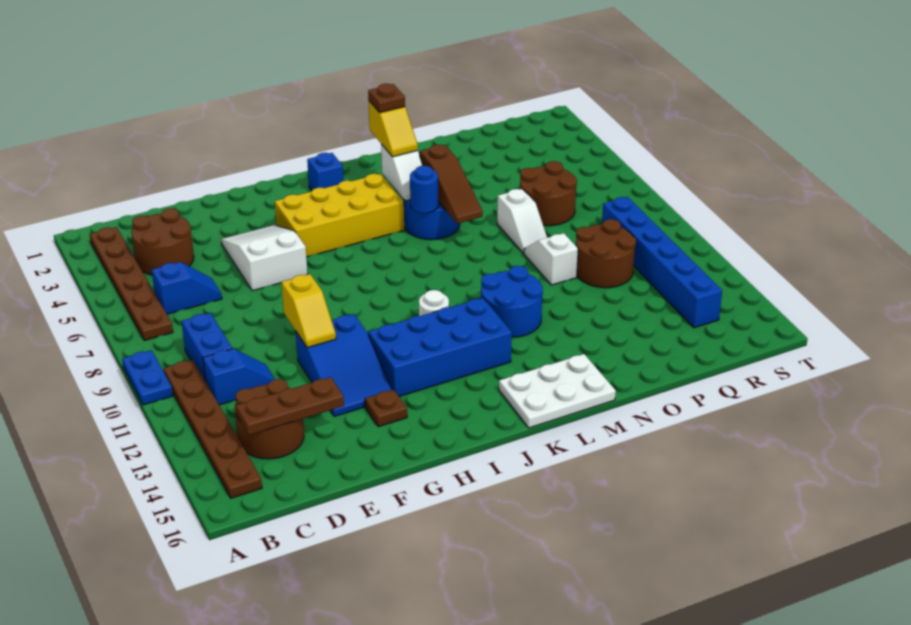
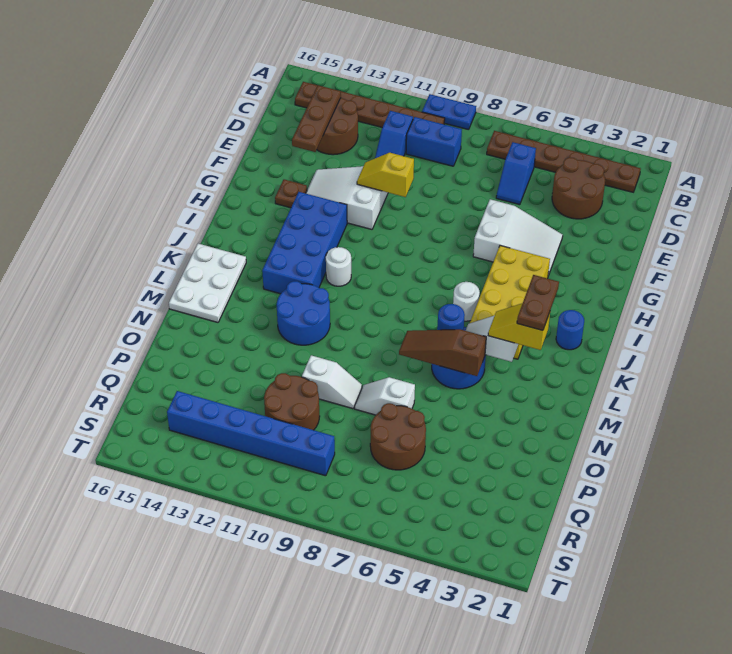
blue slope F11:G13 level 1 top 11 -> white slope F11:G13 level 1 top 11
blue brick J2 level 1 -> blue round brick J2 level 1
none -> white round brick J6 level 1
brown plate L3 level 4 -> brown plate K3:L3 level 4

